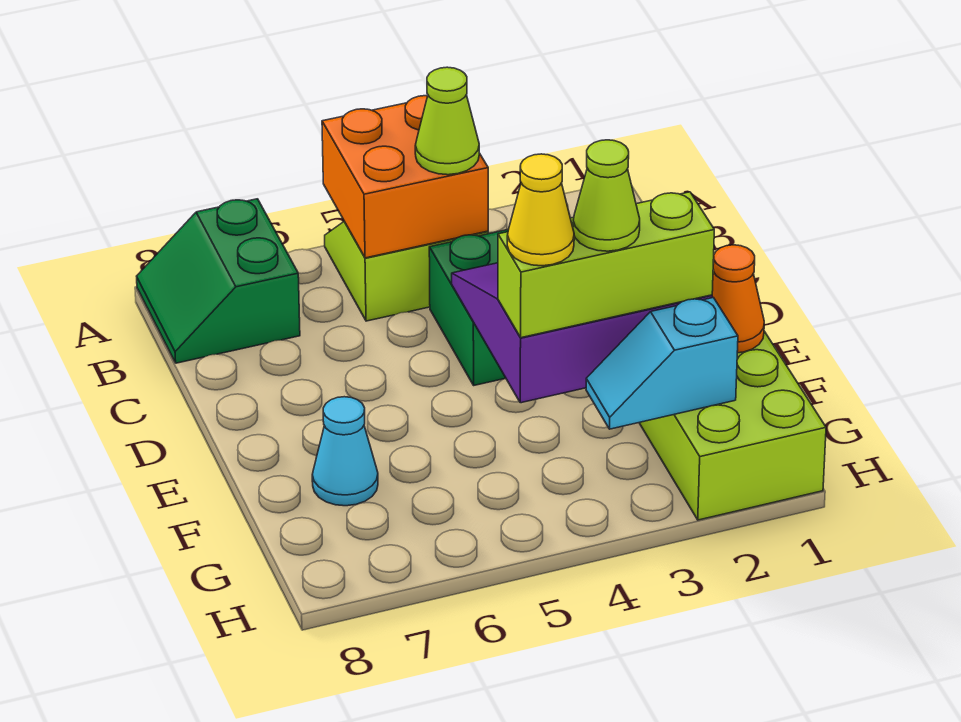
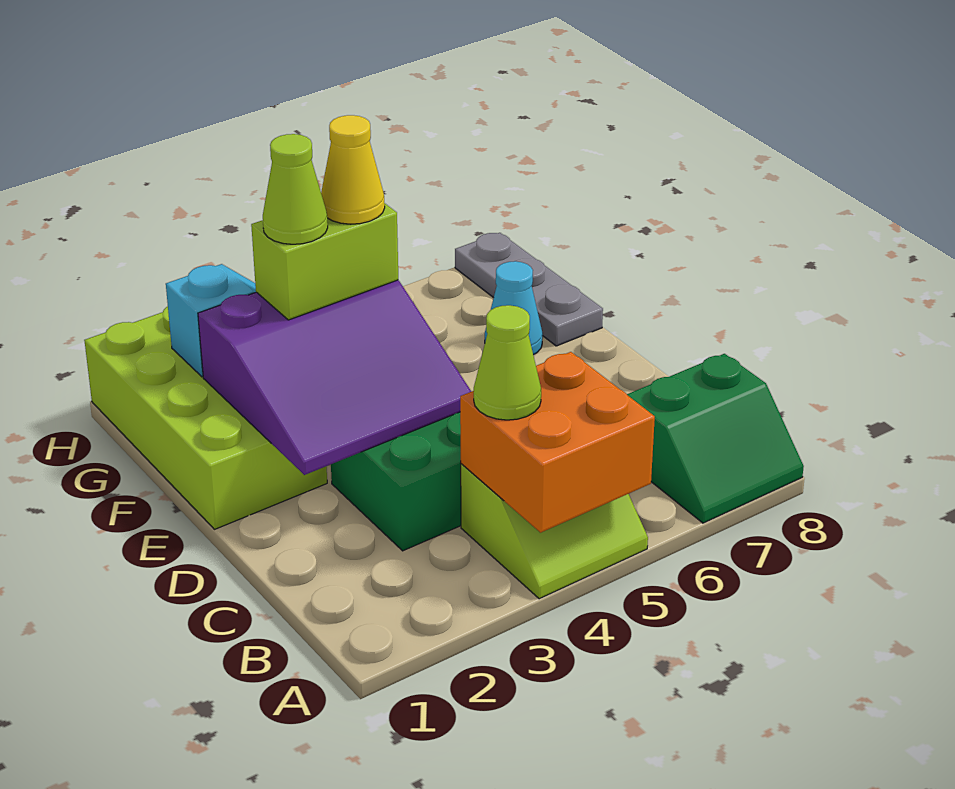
green slope A7:B8 level 1 top 7 -> green slope A7:B8 level 1 top B
orange cone F1 level 2 -> none
lime brick F2:F4 level 3 -> lime brick F3:F4 level 3
none -> grey plate F8:H8 level 1

